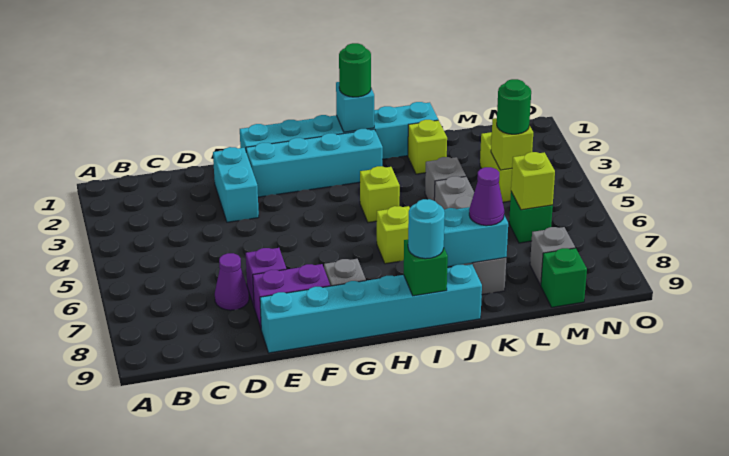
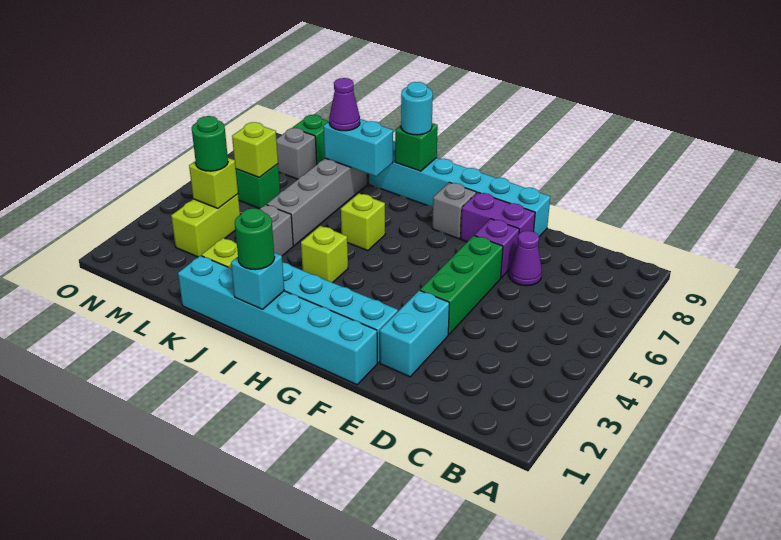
none -> green brick E4:E6 level 1

